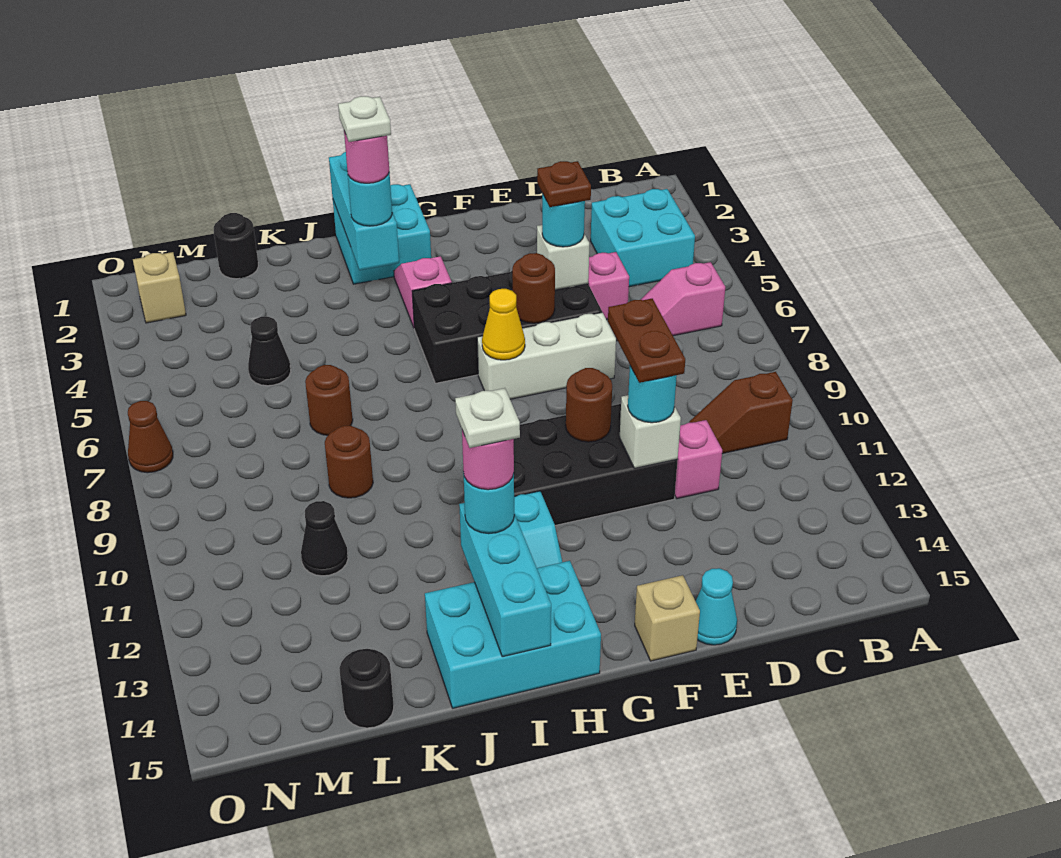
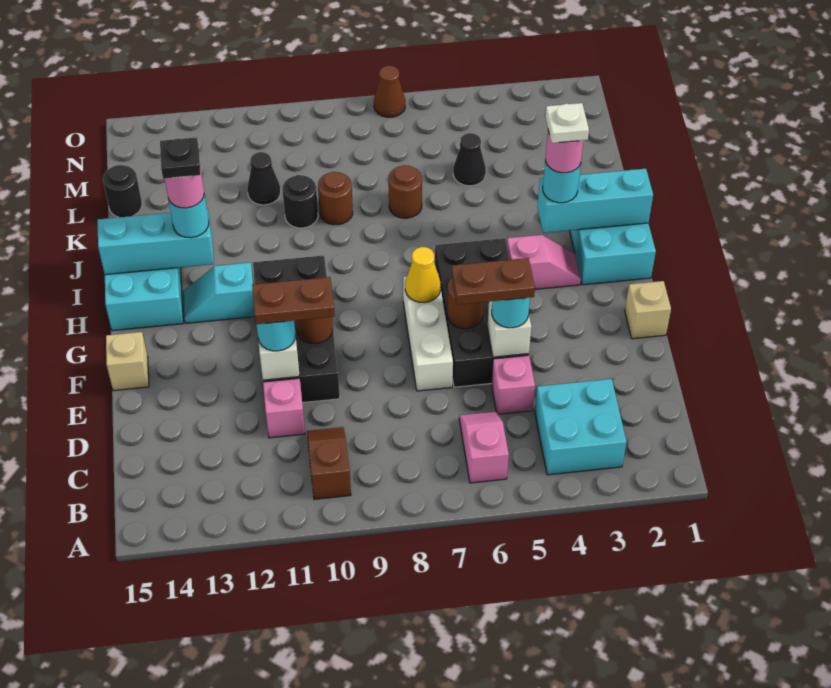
brown plate E5 level 4 -> brown plate E5:E6 level 4
cyan cone E15 level 1 -> none
white plate I13 level 5 -> black plate I13 level 5
black round brick L1 level 1 -> black round brick K10 level 1
tan brick N2 level 1 -> tan brick F1 level 1

